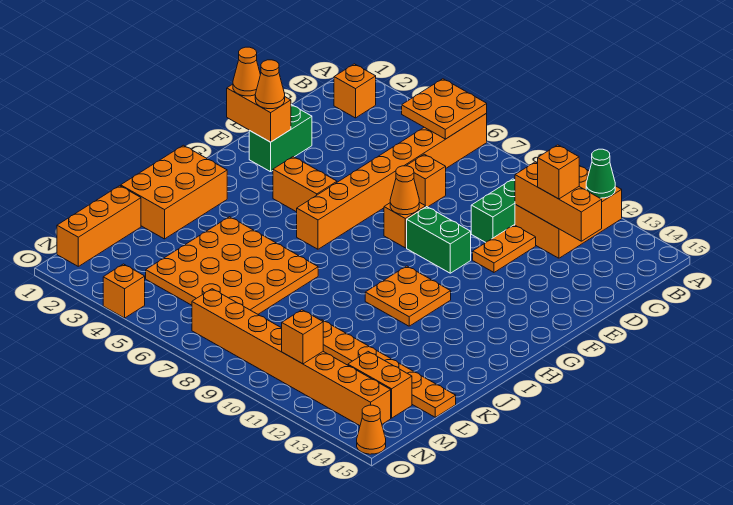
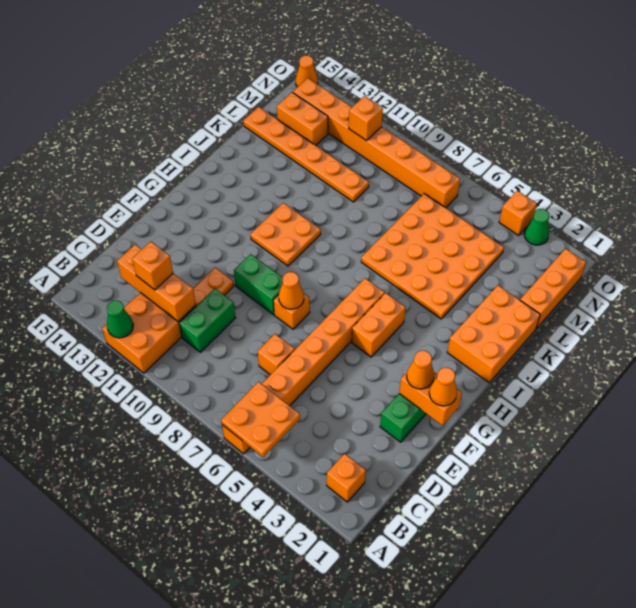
orange brick G4:G5 level 1 -> orange brick G5:H5 level 1
none -> green cone O3 level 1

